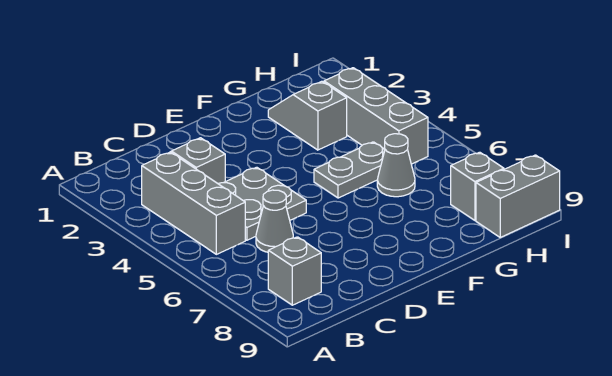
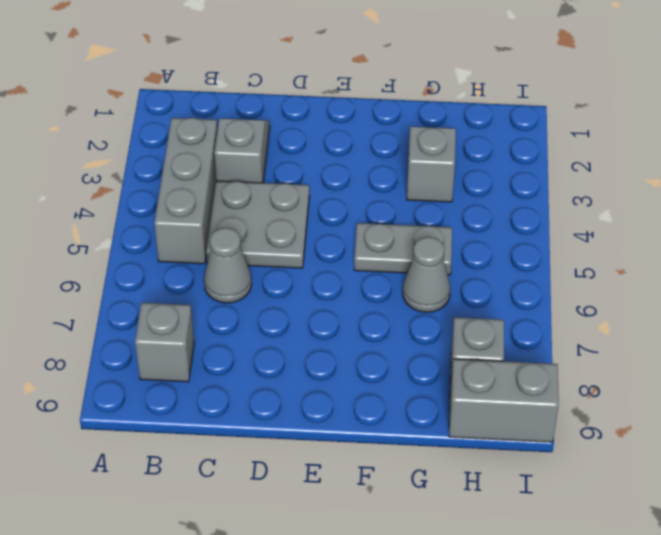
grey brick H3:H5 level 1 -> none

